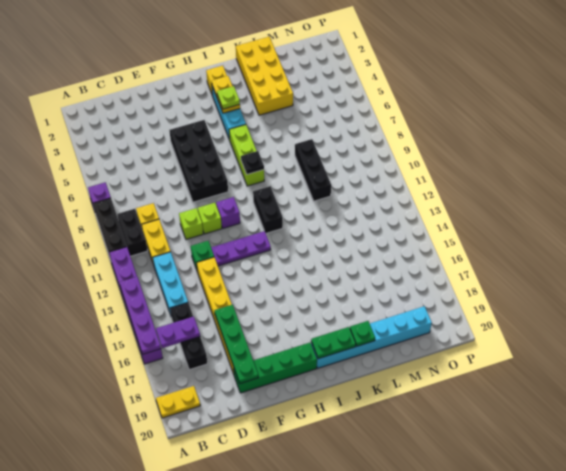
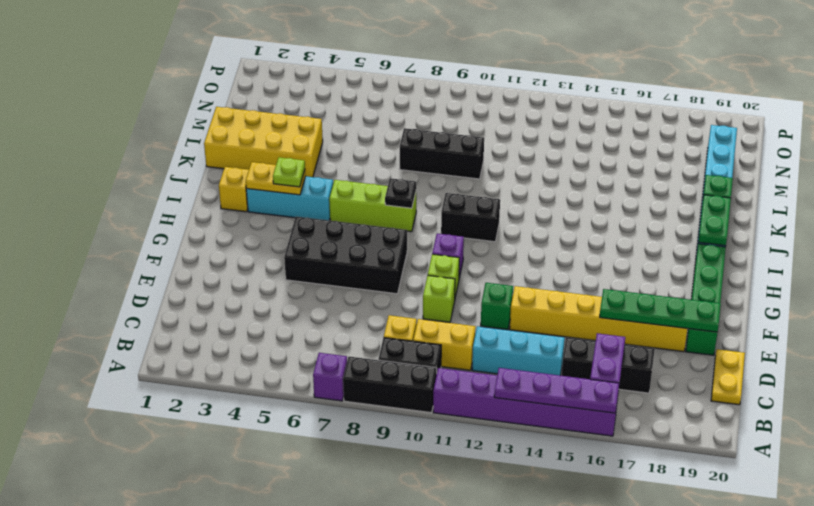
yellow plate A19:B19 level 1 -> yellow plate C20:D20 level 1
purple plate F12:H12 level 1 -> none

